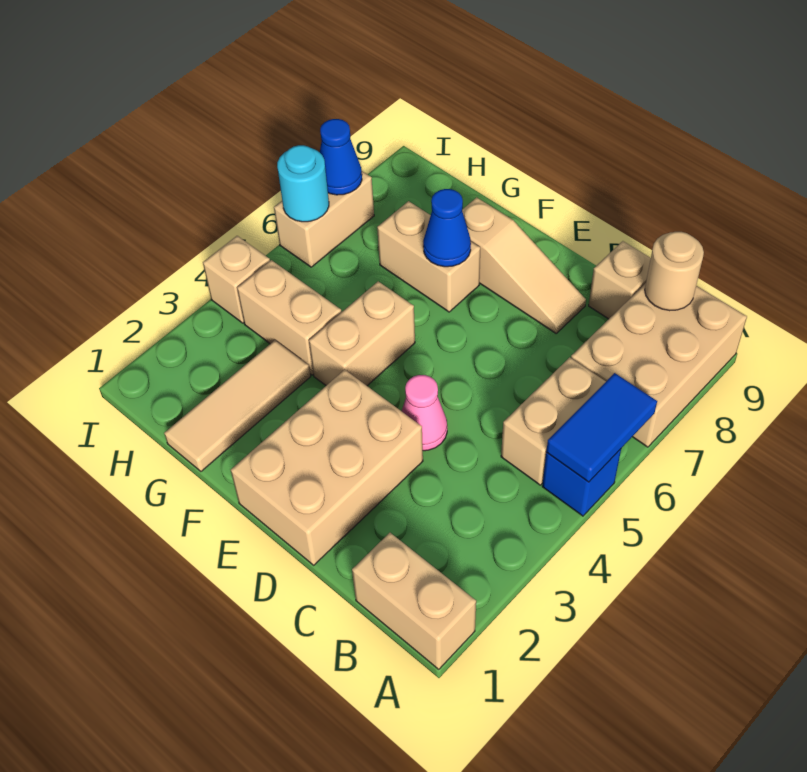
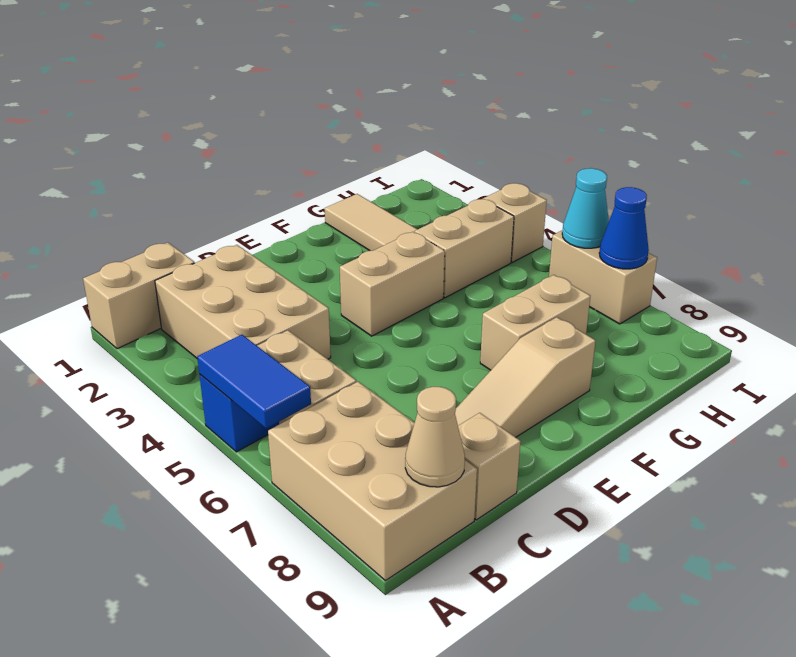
tan round brick B9 level 2 -> tan cone B9 level 2
tan brick D1:E3 level 1 -> tan brick B2:C4 level 1
pink cone D4 level 1 -> none
tan brick F4:F5 level 1 -> tan brick E4:F4 level 1
blue cone F7 level 2 -> none
cyan round brick I6 level 2 -> cyan cone I6 level 2

